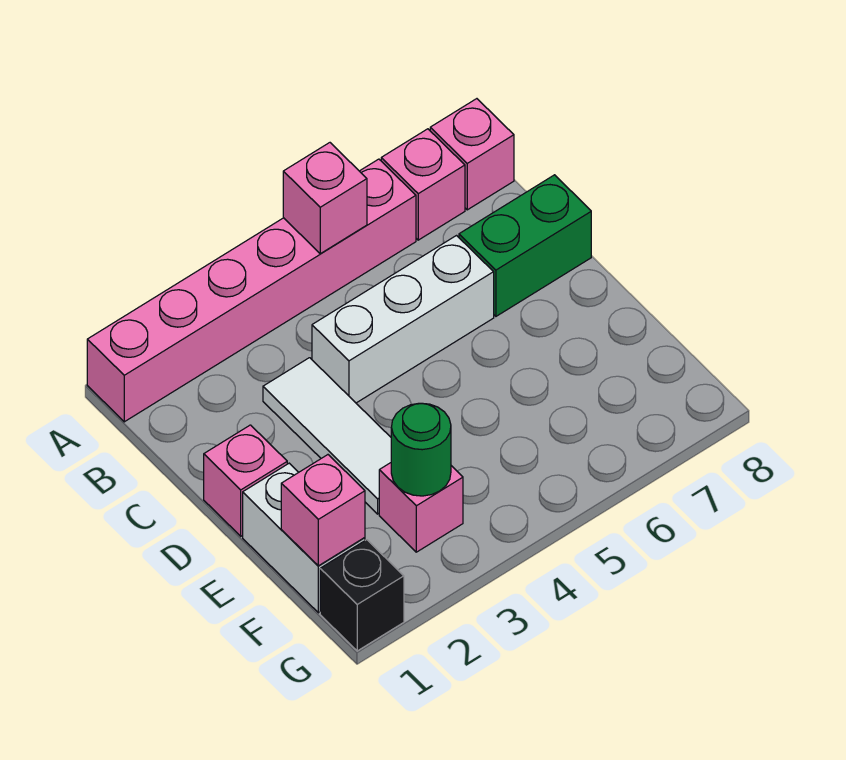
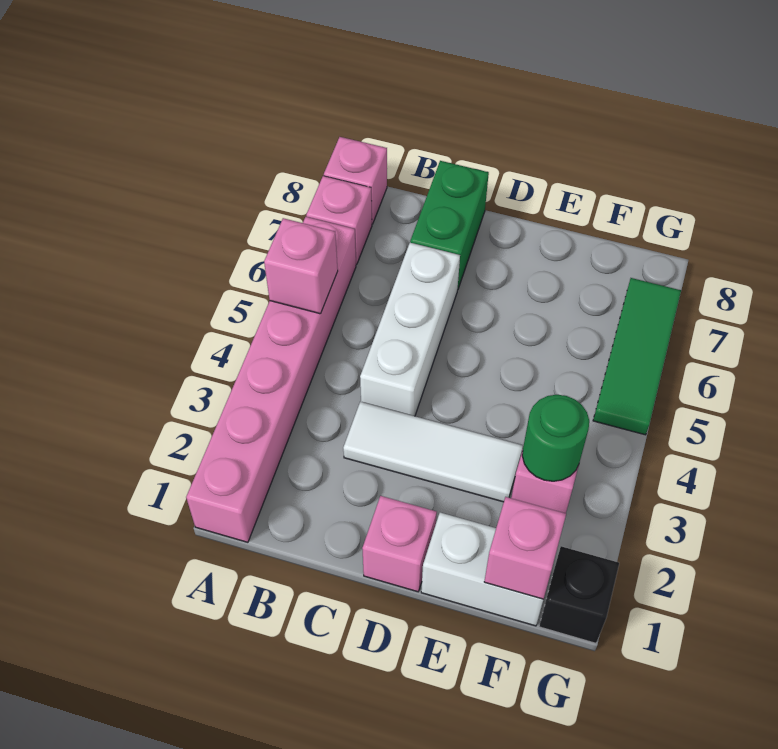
none -> green tile G5:G7 level 1

